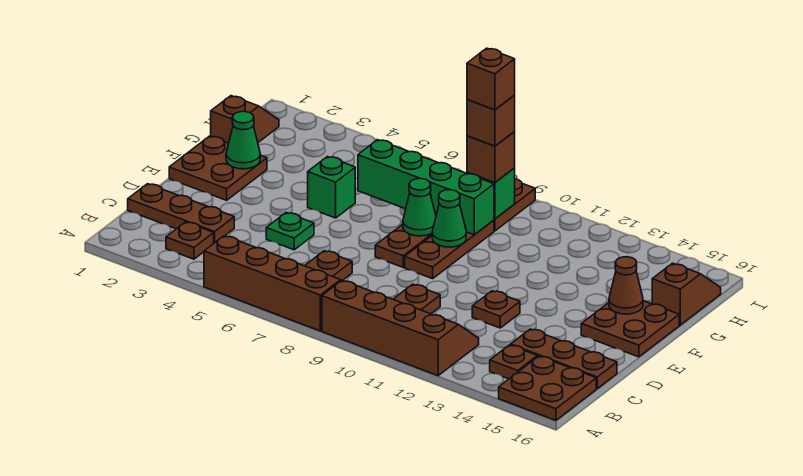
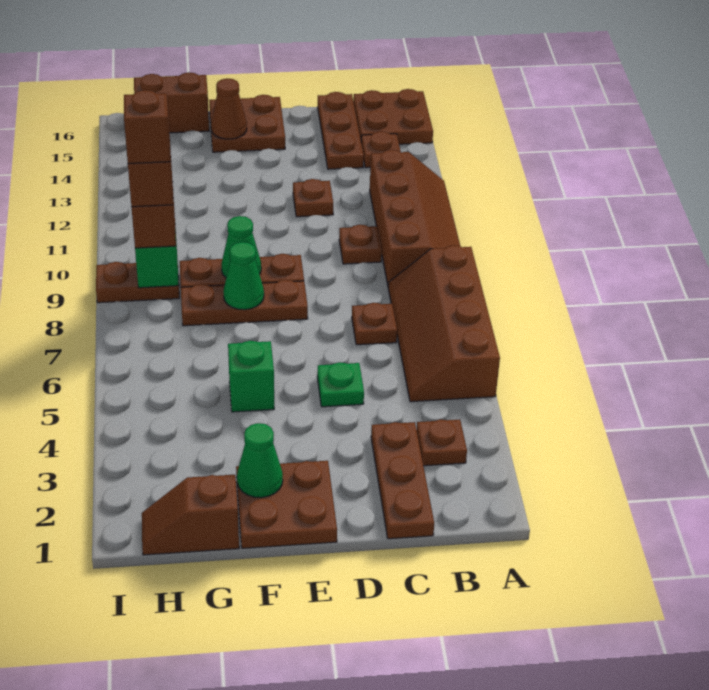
brown slope A9:B12 level 1 top A -> brown slope A9:B12 level 1 top B
green brick G6:G9 level 2 -> none
brown slope G16:H16 level 1 top G -> brown brick G16:H16 level 1

